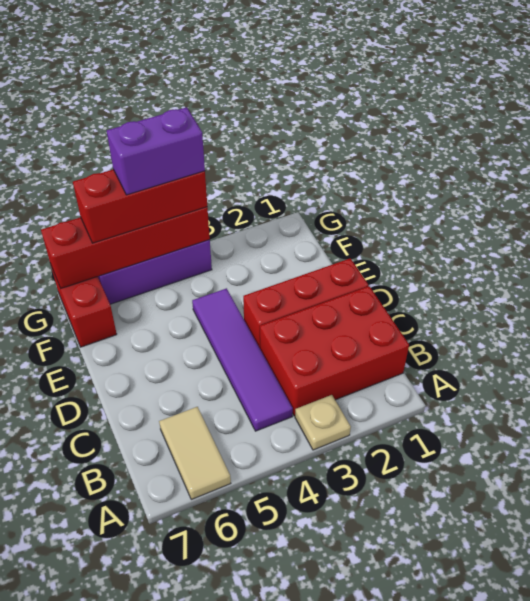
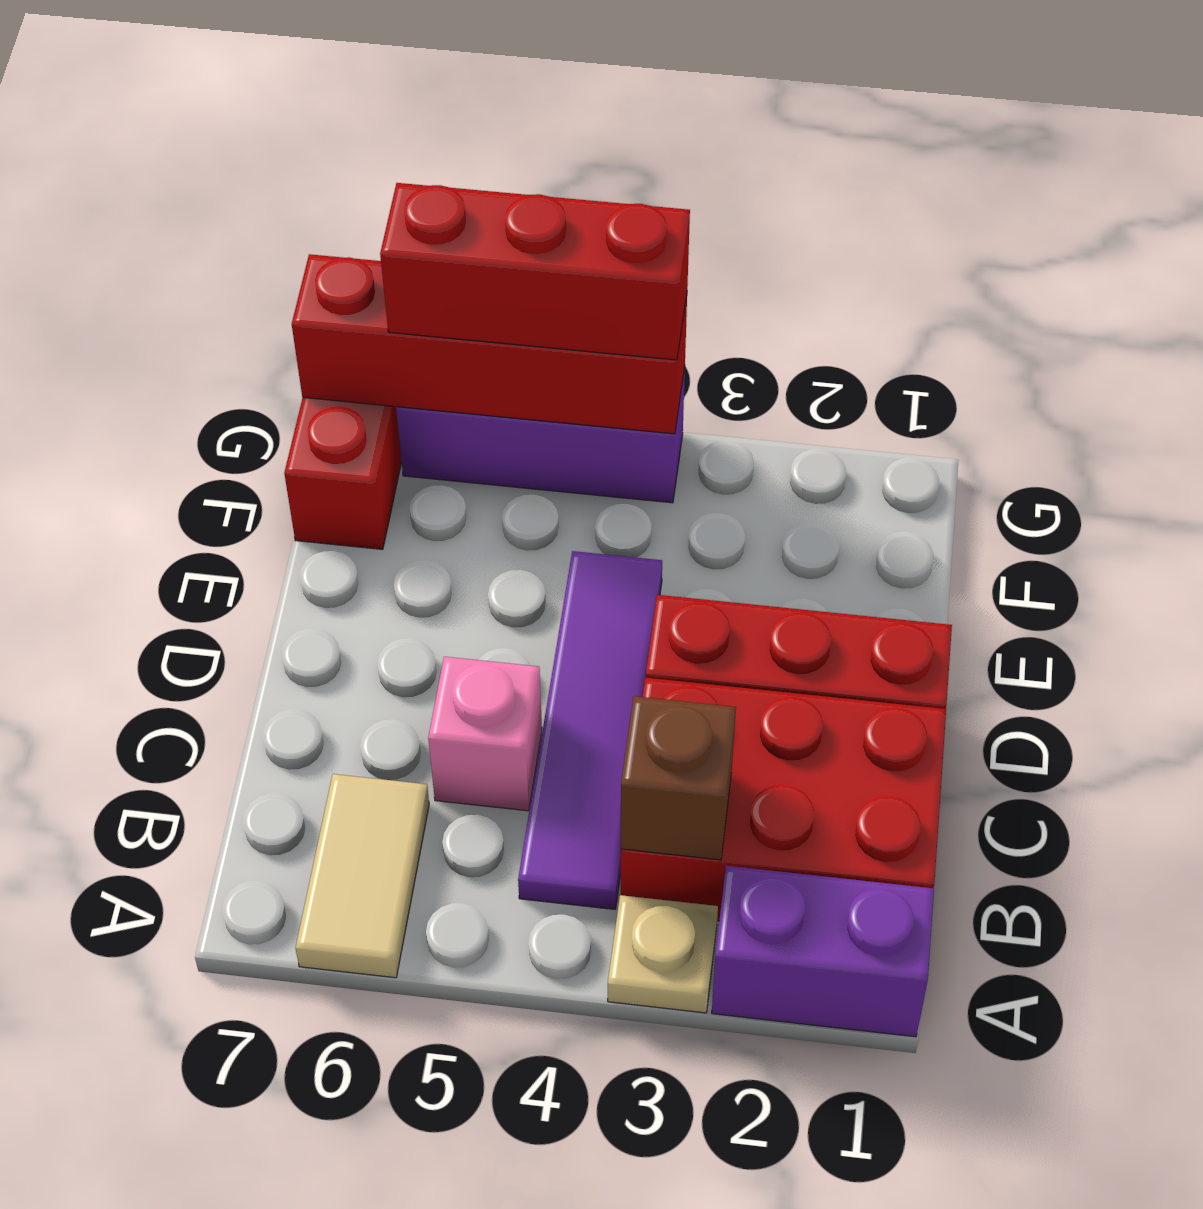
none -> brown brick B3 level 2
none -> pink brick C5 level 1
purple brick G4:G5 level 4 -> purple brick A1:A2 level 1

